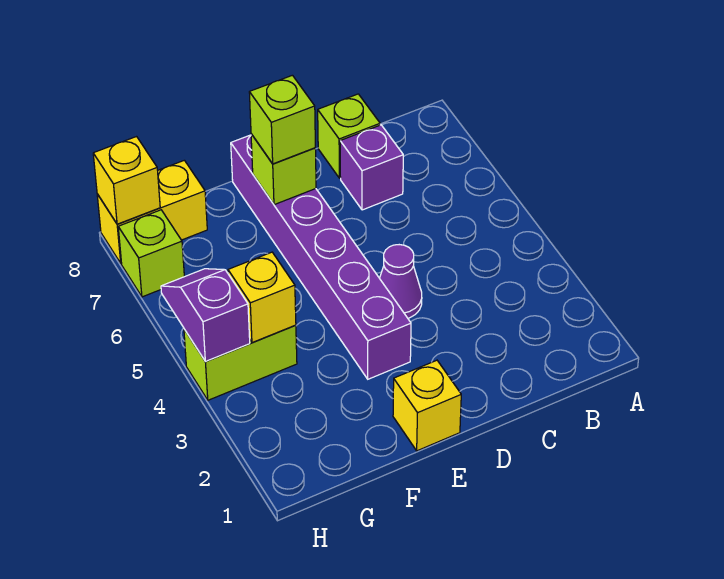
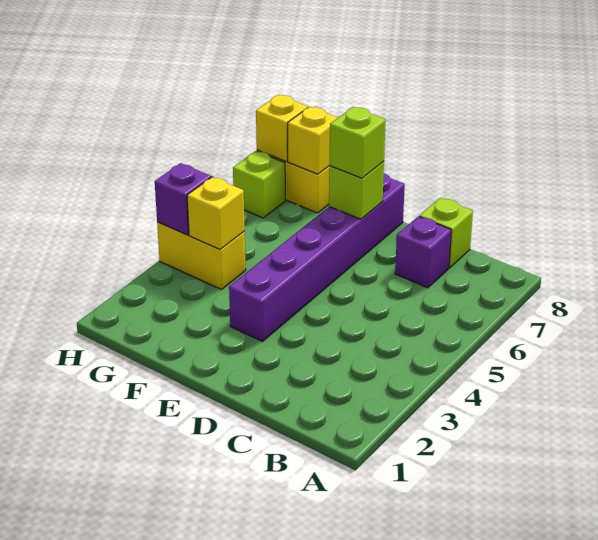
purple cone D4 level 1 -> none
yellow brick E1 level 1 -> yellow brick G8 level 2
lime brick G4:H4 level 1 -> yellow brick G4:H4 level 1

